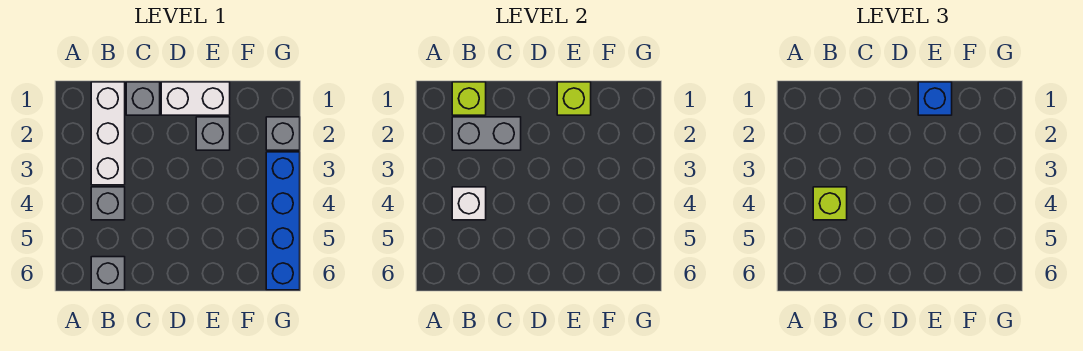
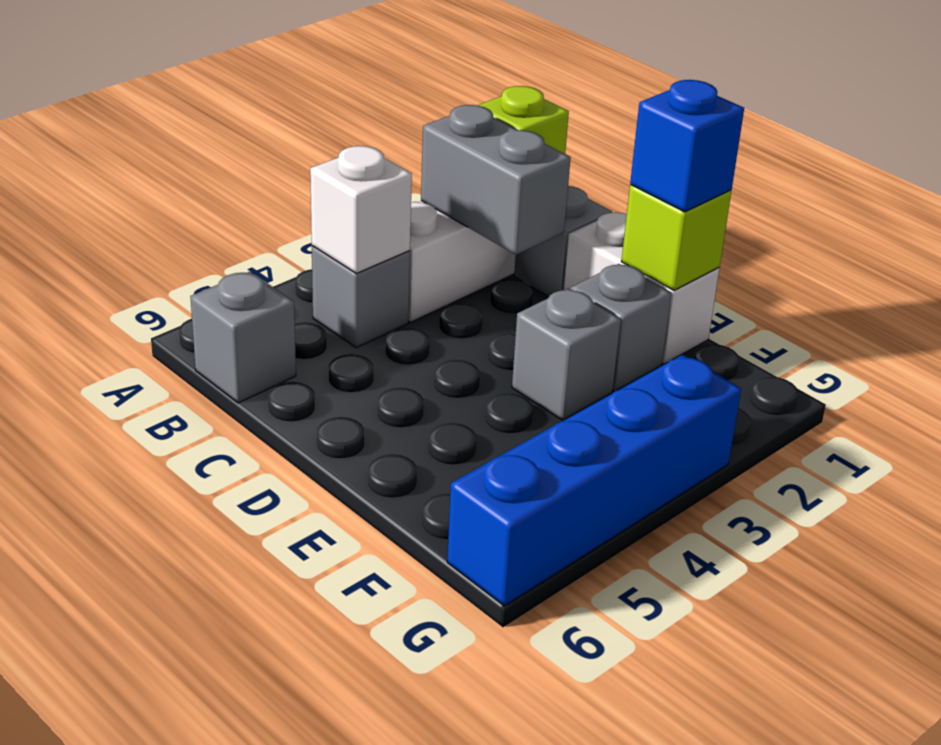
lime brick B4 level 3 -> none
grey brick G2 level 1 -> grey brick E3 level 1

